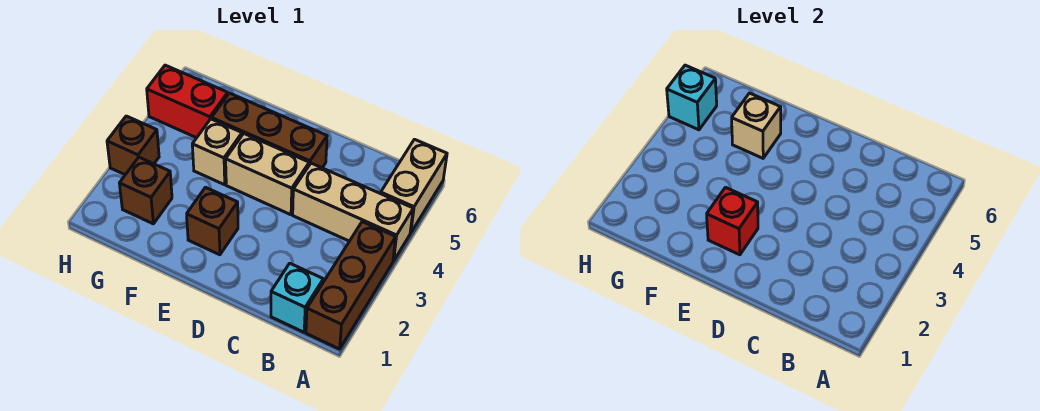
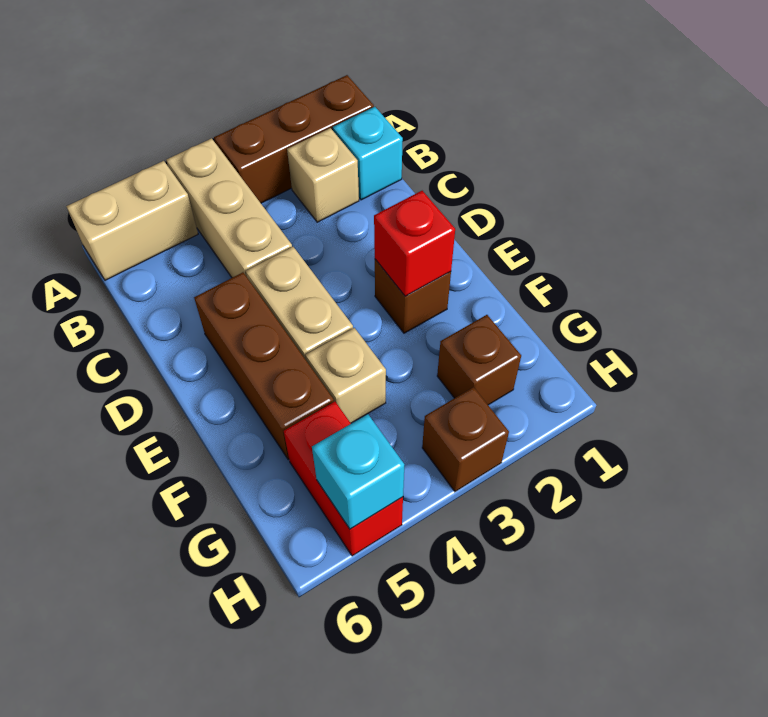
tan brick F5 level 2 -> tan brick B2 level 1

